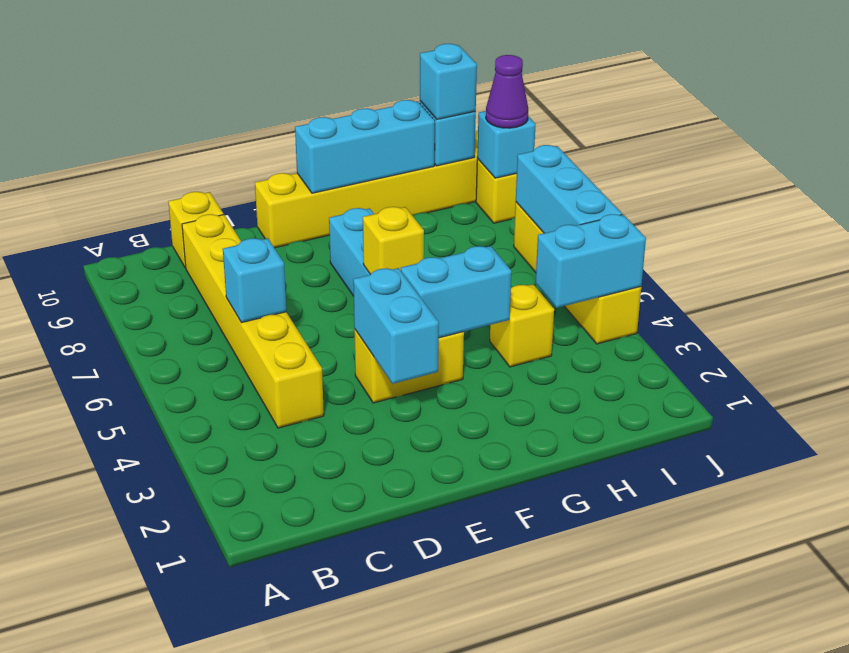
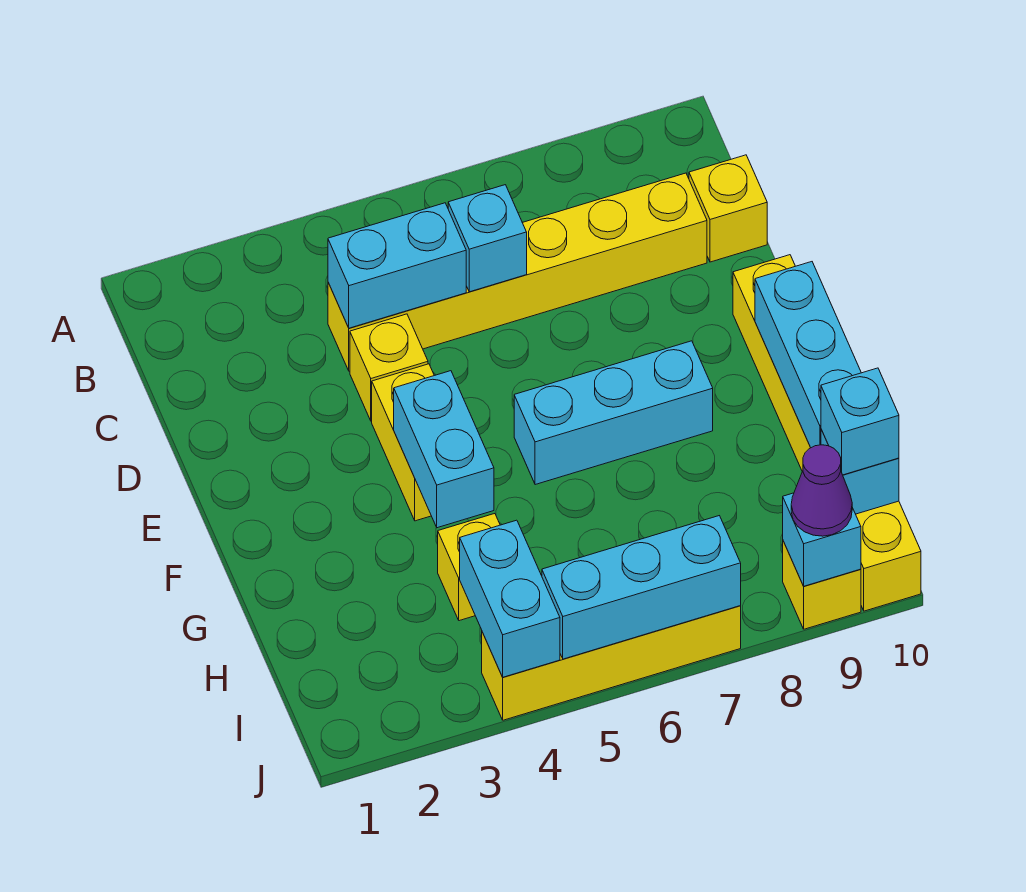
cyan brick E3:E4 level 2 -> cyan brick C4:C5 level 2
yellow brick F6 level 2 -> yellow brick D4 level 1

